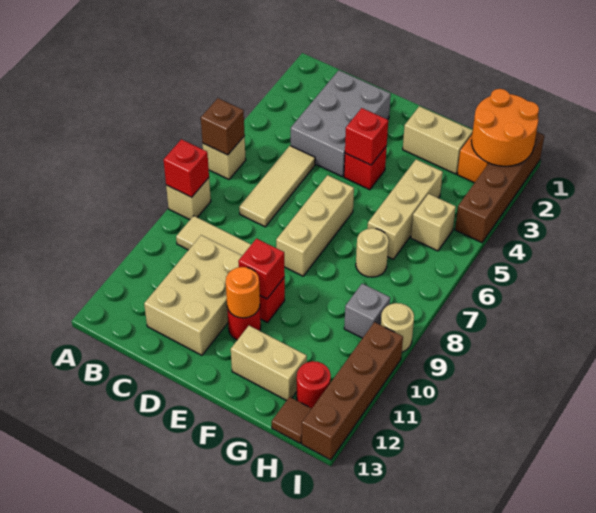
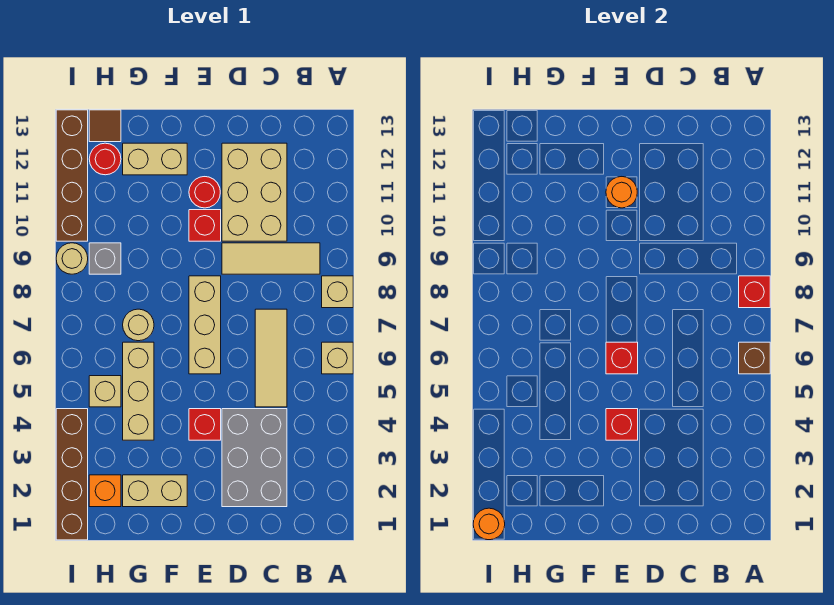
red brick E10 level 2 -> red brick E6 level 2
orange round brick H1:I2 level 2 -> orange round brick I1 level 2

